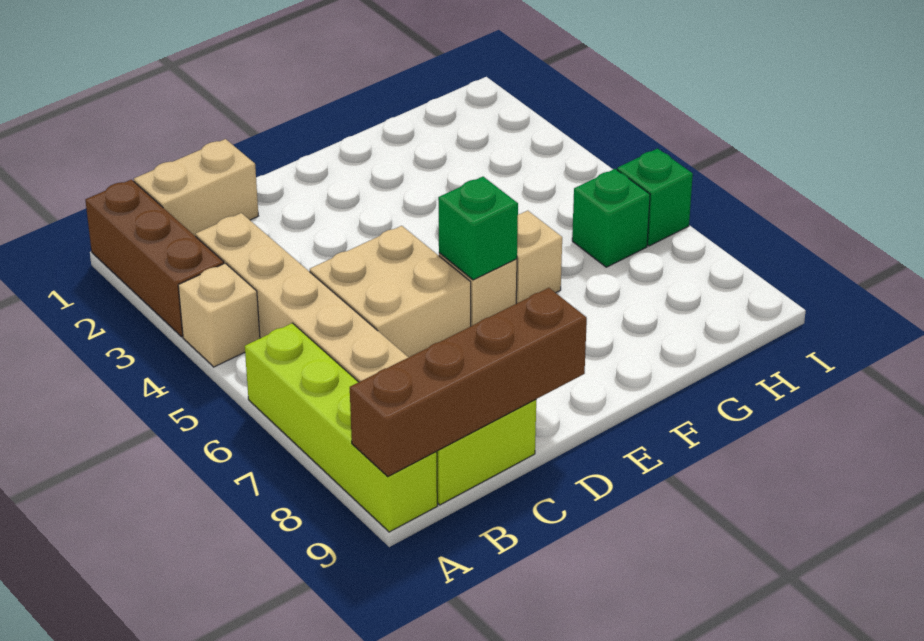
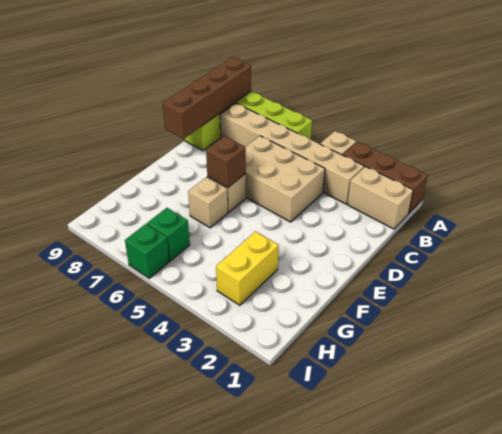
tan brick B1:C1 level 1 -> tan brick B1:B2 level 1
tan brick C5:D6 level 1 -> tan brick C4:D6 level 1
green brick E6 level 2 -> brown brick E6 level 2
none -> yellow brick G3:H3 level 1

